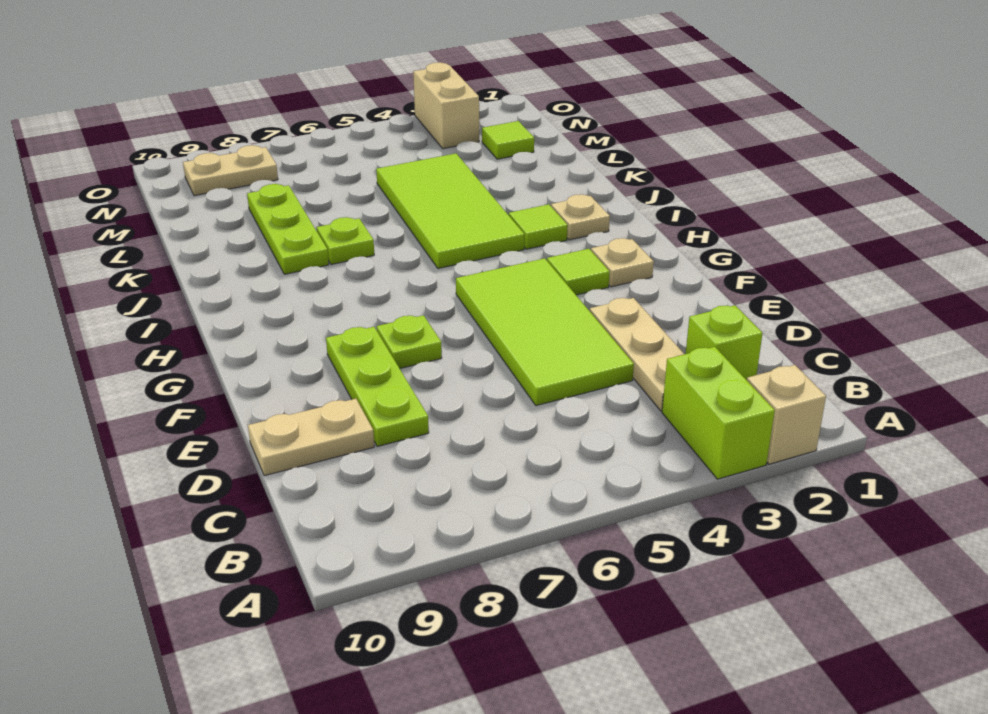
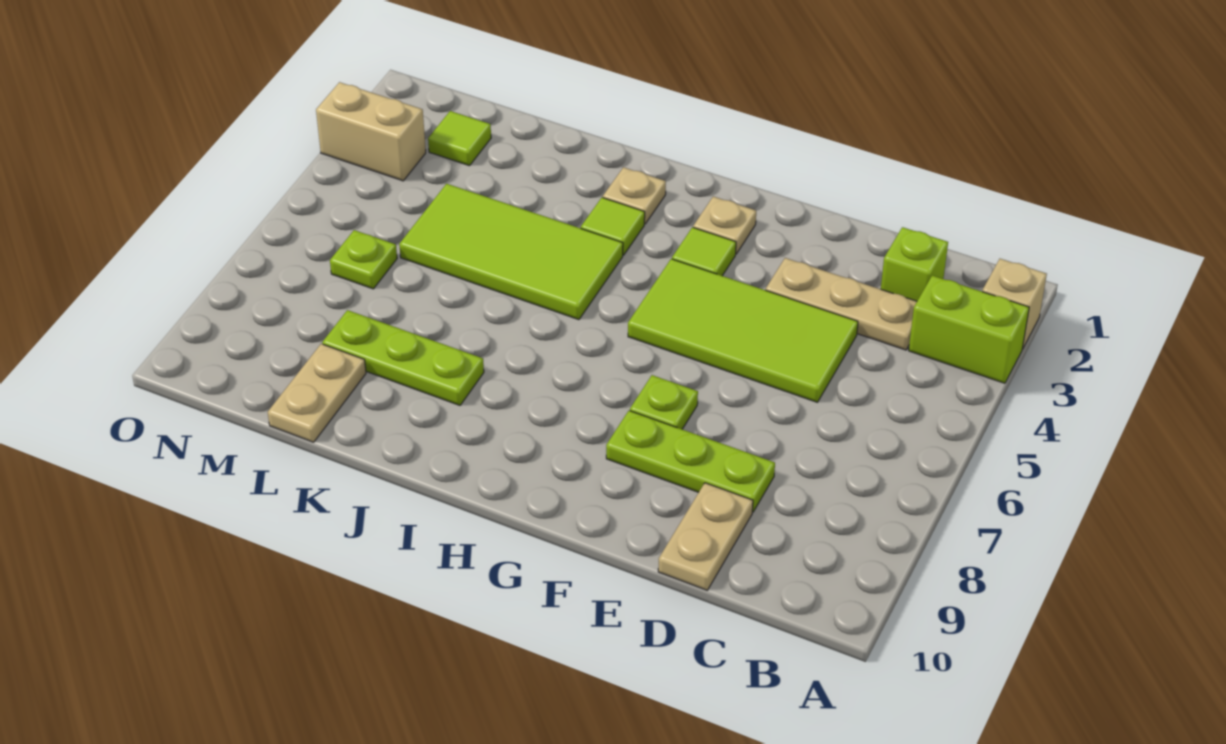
lime plate J7 level 1 -> lime plate M6 level 1
tan plate N8:N9 level 1 -> tan plate L9:L10 level 1

